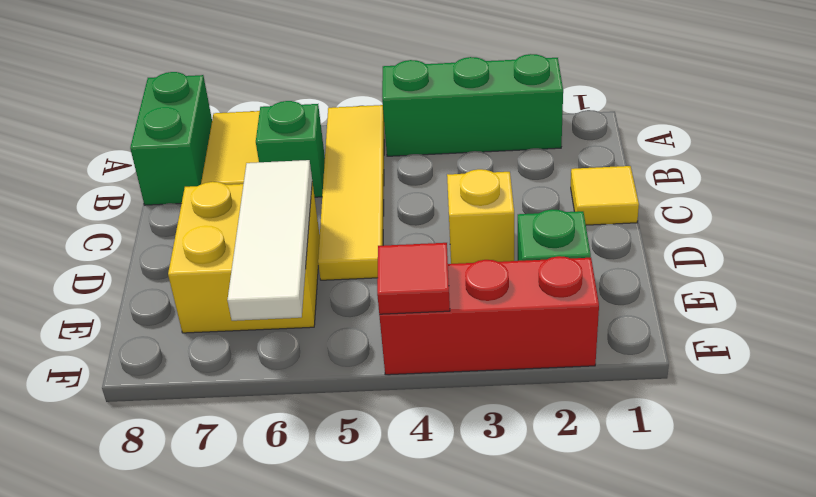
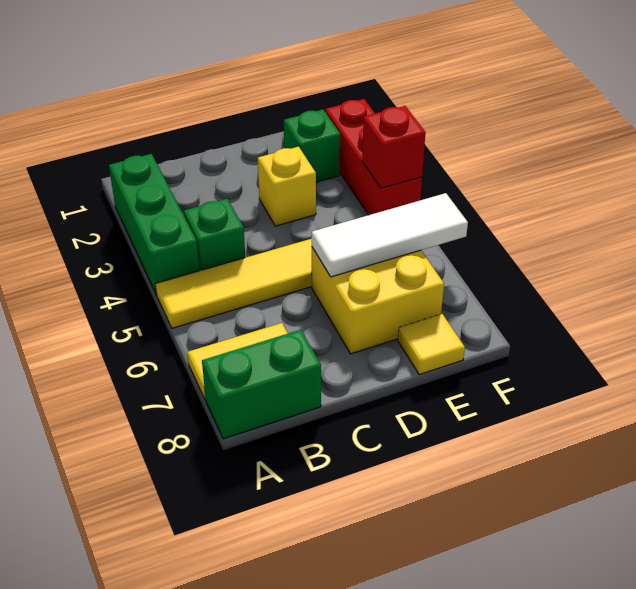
green brick B6 level 1 -> green brick B4 level 1
yellow tile C1 level 1 -> yellow tile E8 level 1
red tile F4 level 2 -> red brick F4 level 2

